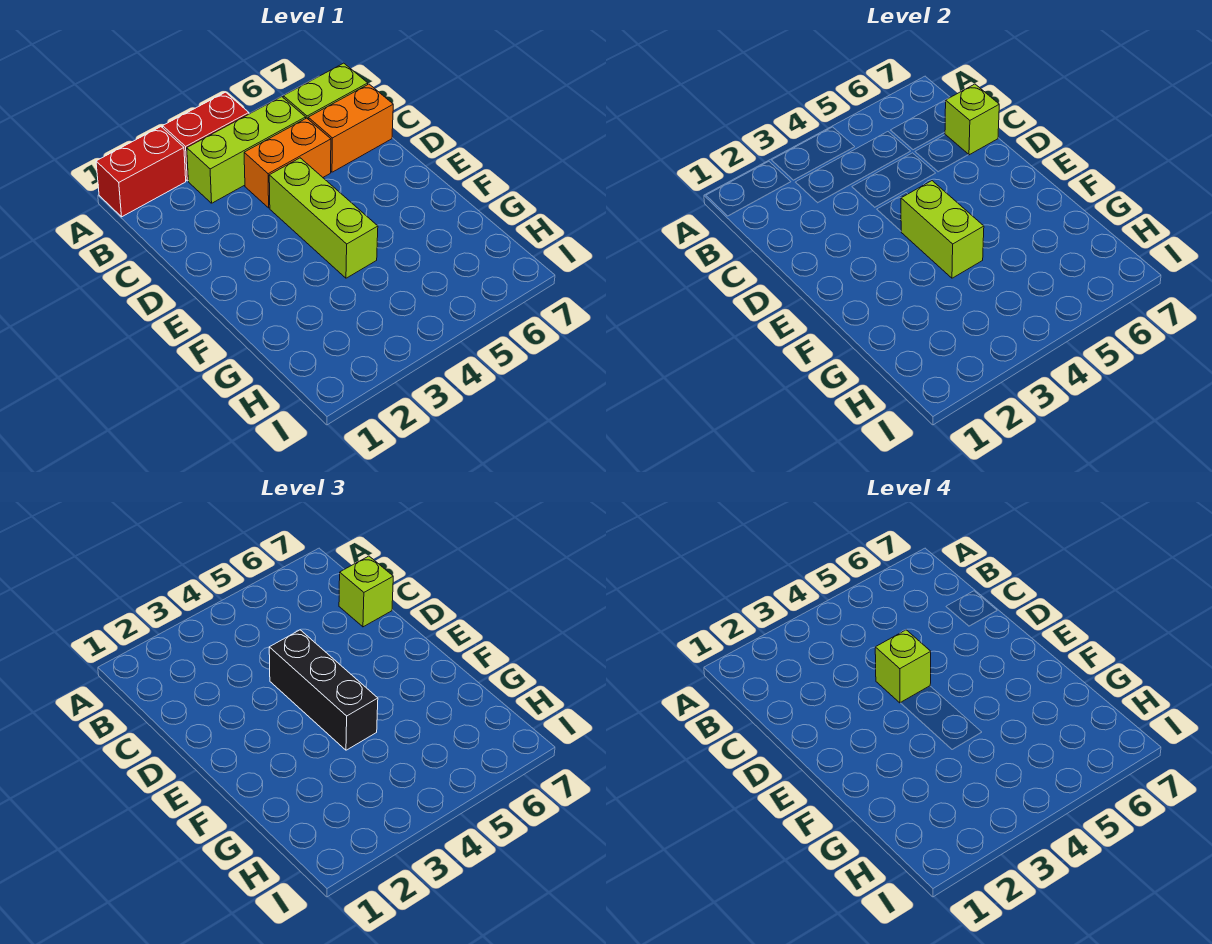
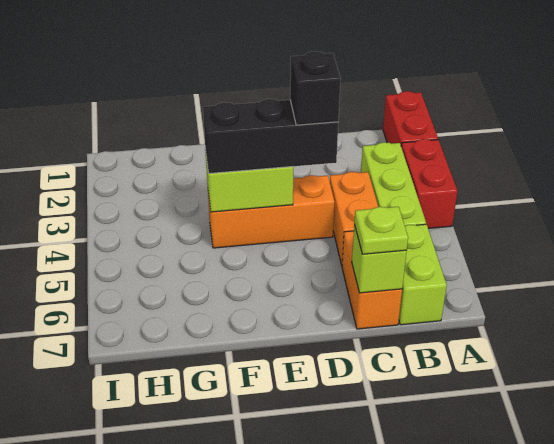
lime brick C7 level 3 -> lime plate C7 level 3
lime brick D4:F4 level 1 -> orange brick D4:F4 level 1
lime brick D4 level 4 -> black brick D4 level 4

